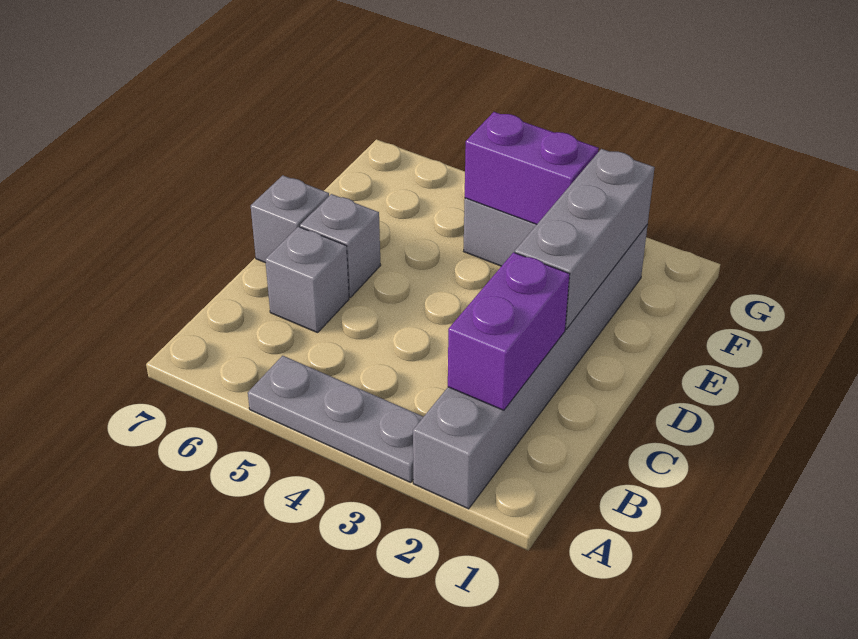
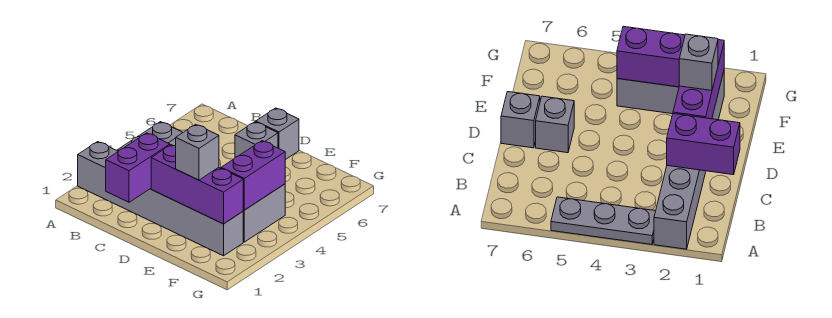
purple brick B2:C2 level 2 -> purple brick C1:C2 level 2
grey brick C6 level 1 -> grey brick E2 level 3
grey brick D2:F2 level 2 -> purple brick D2:F2 level 2

